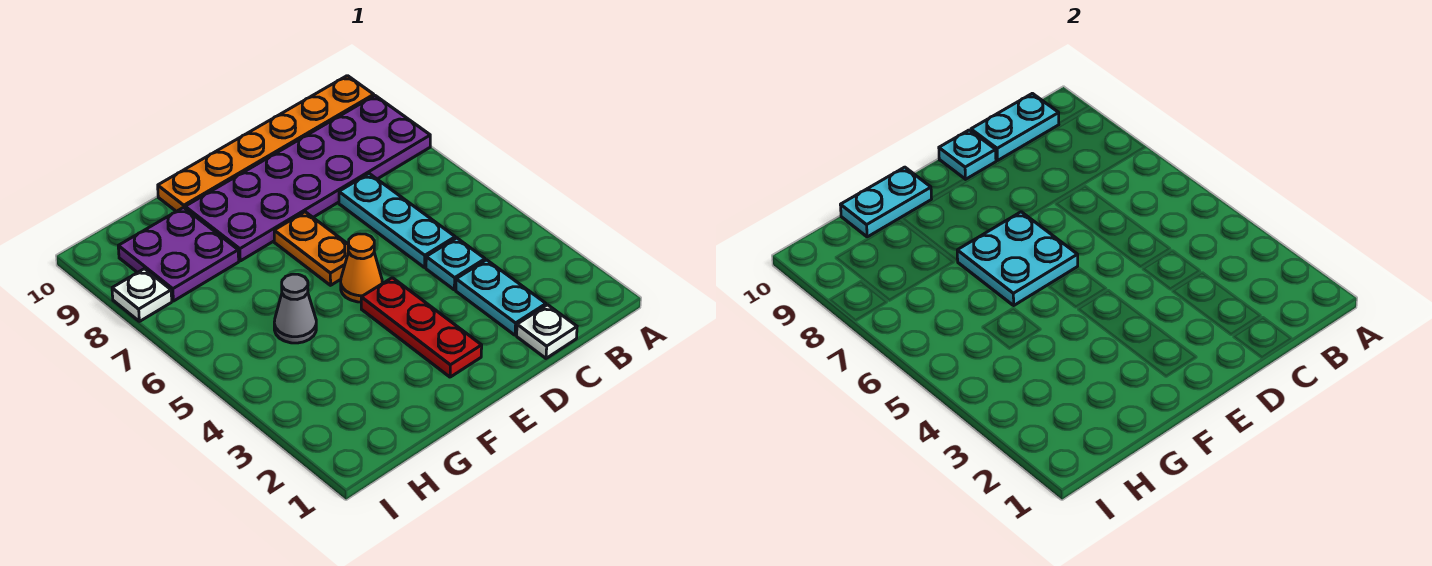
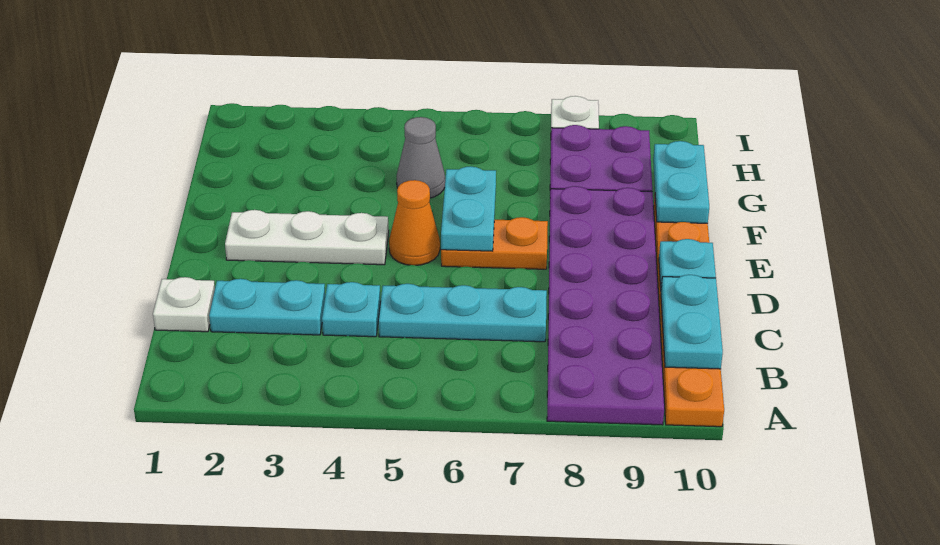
red plate E2:E4 level 1 -> white plate E2:E4 level 1
cyan plate E6:F7 level 2 -> cyan plate E6:F6 level 2

